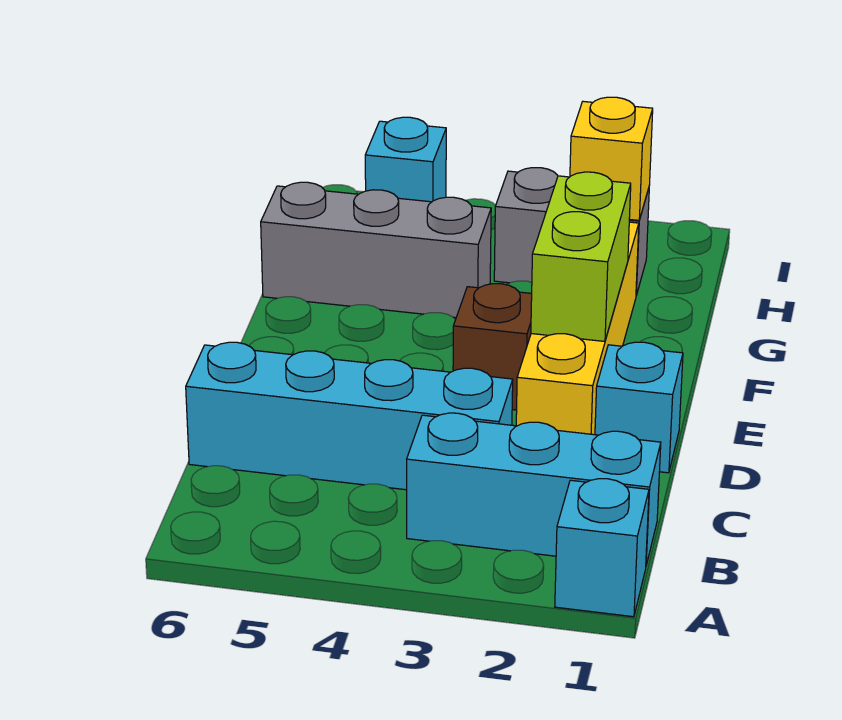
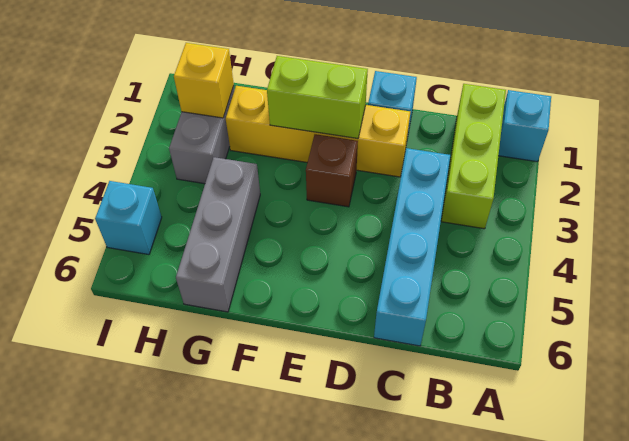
cyan brick B1:B3 level 1 -> lime brick B1:B3 level 1

